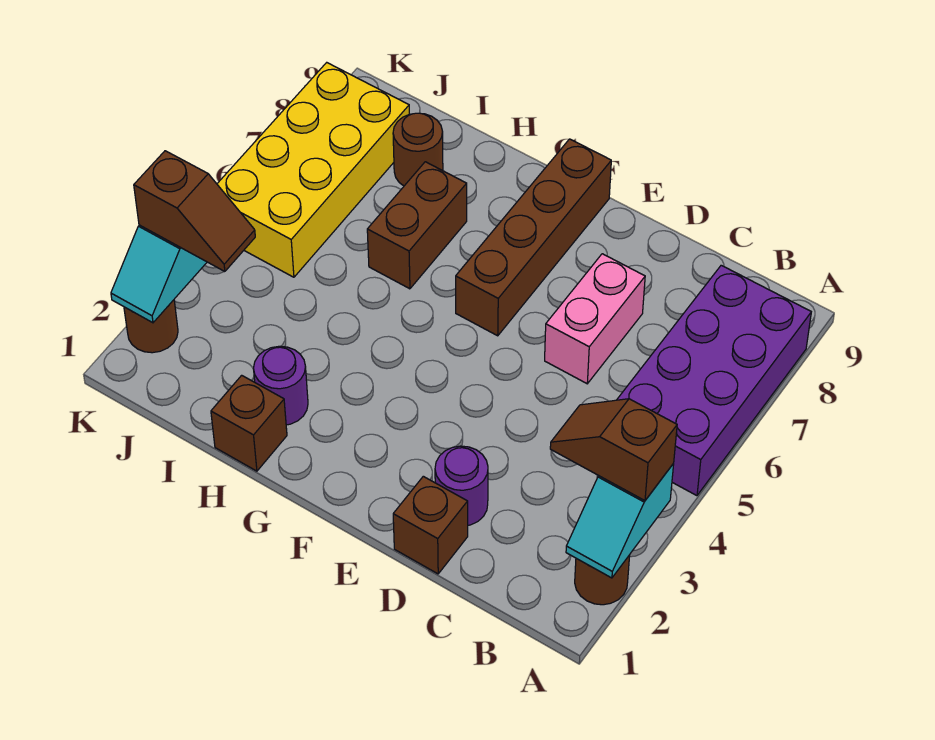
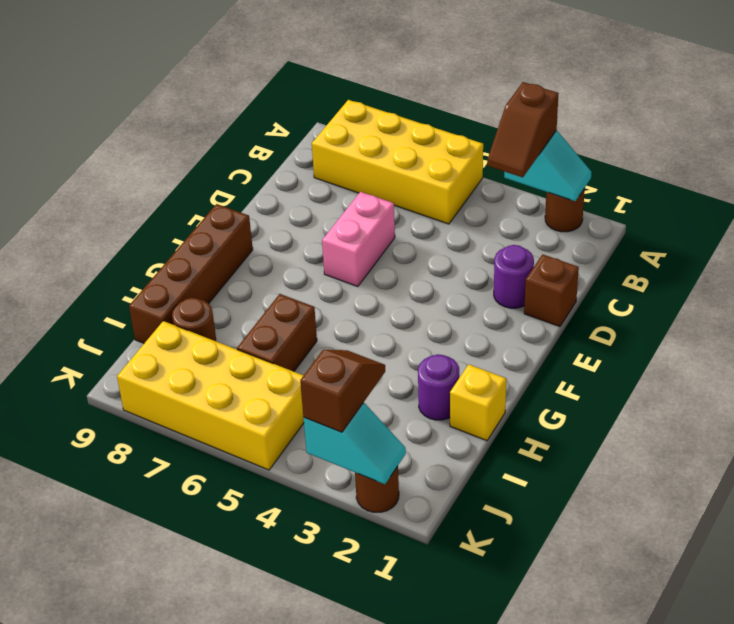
purple brick A5:B8 level 1 -> yellow brick A5:B8 level 1
pink brick D6:D7 level 1 -> pink brick D6:E6 level 1
brown brick F6:F9 level 1 -> brown brick F9:I9 level 1
brown brick H1 level 1 -> yellow brick H1 level 1
brown brick H6:H7 level 1 -> brown brick H6:I6 level 1

